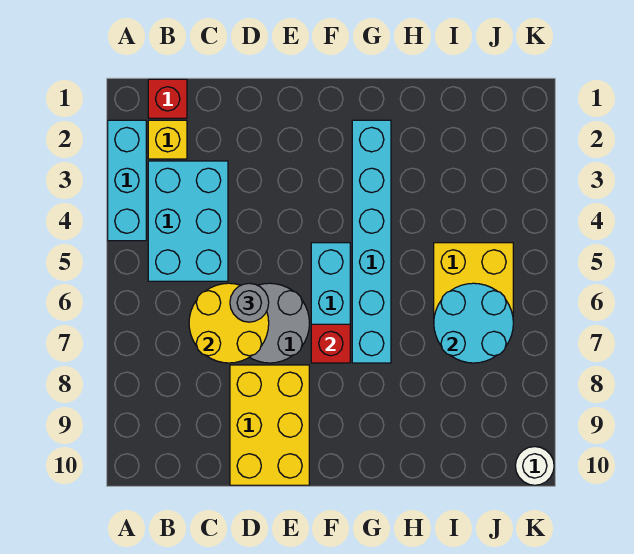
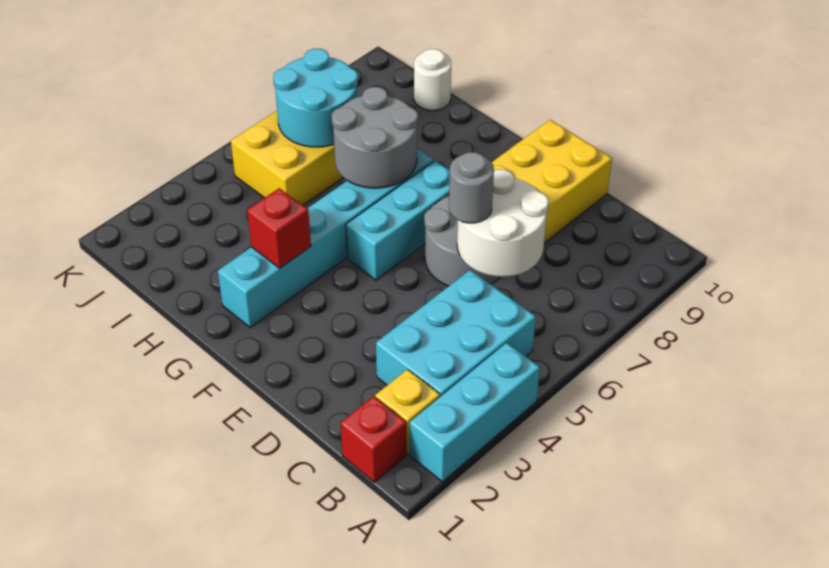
yellow round brick C6:D7 level 2 -> white round brick C6:D7 level 2
red brick F7 level 2 -> red brick G3 level 2
none -> grey round brick G6:H7 level 2
white round brick K10 level 1 -> white round brick I10 level 1

